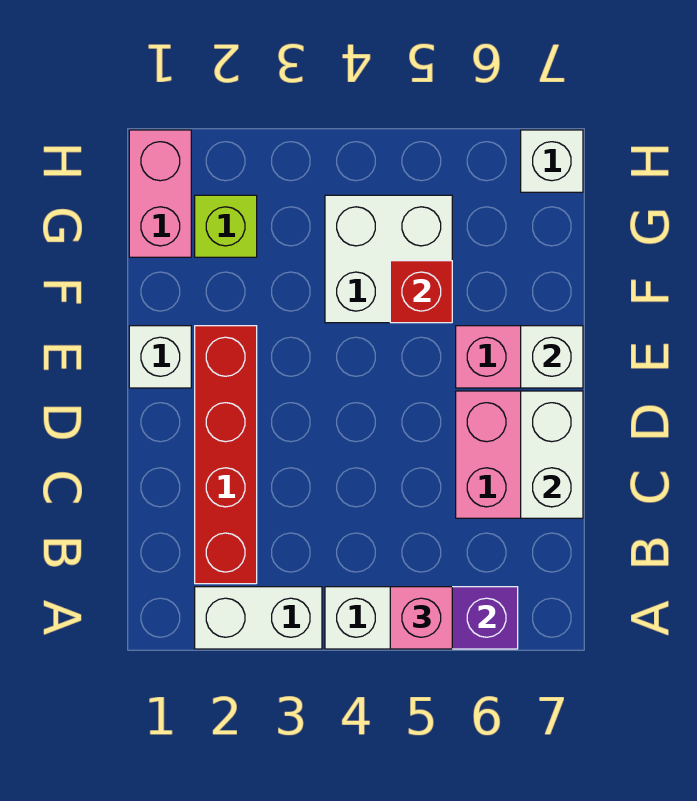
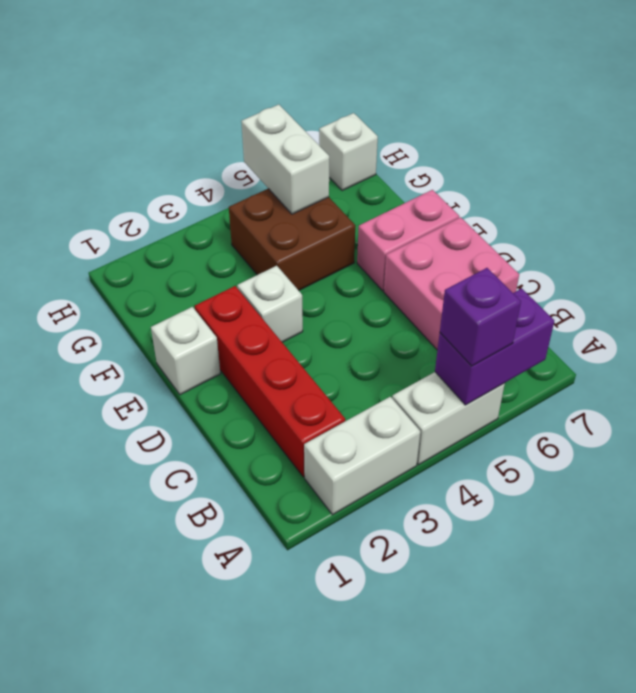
pink brick A5 level 3 -> purple brick A5 level 3
white brick C7:D7 level 2 -> white brick G5:H5 level 2
white brick E7 level 2 -> white brick E3 level 1
white brick F4:G5 level 1 -> brown brick F4:G5 level 1
red brick F5 level 2 -> none
pink brick G1:H1 level 1 -> none
lime brick G2 level 1 -> none

